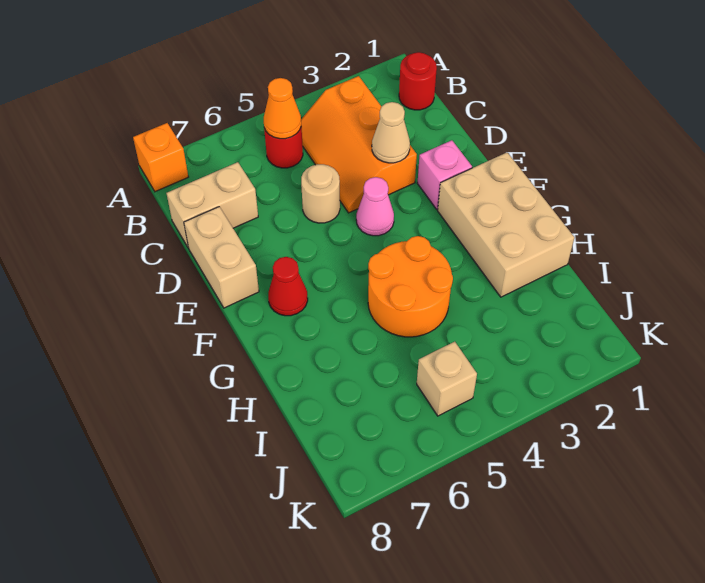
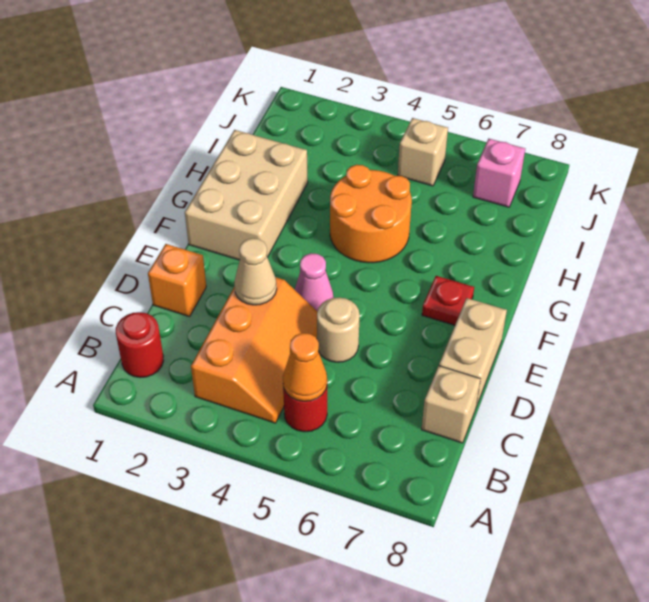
orange brick A8 level 1 -> orange brick D1 level 1
tan brick C7:C8 level 1 -> tan brick C8 level 1
pink brick E2 level 1 -> pink brick J7 level 1
red cone F7 level 1 -> red plate F7 level 1

